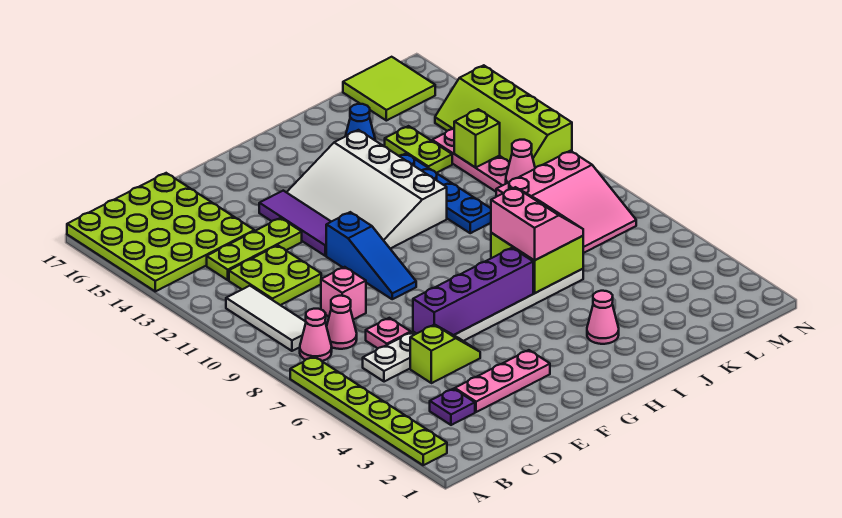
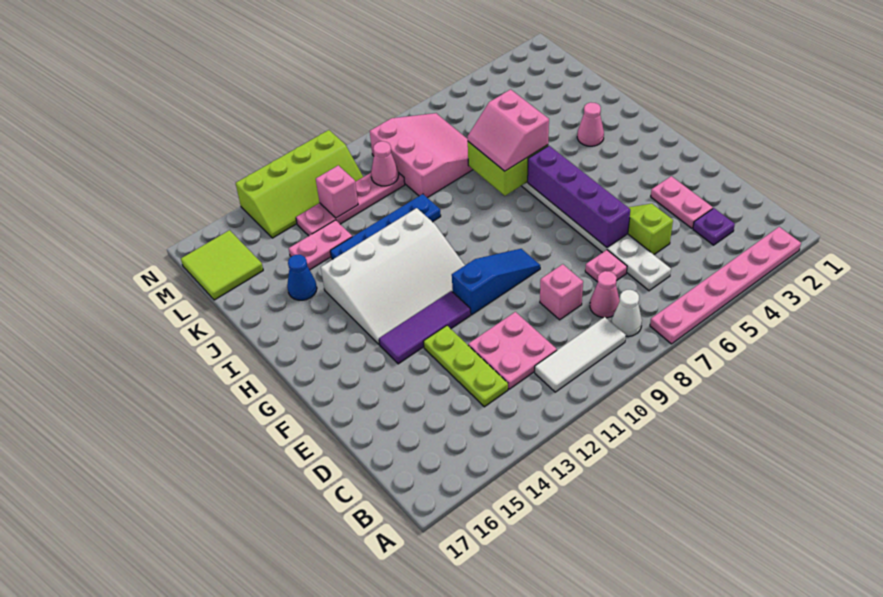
lime plate A2:A7 level 1 -> pink plate A2:A7 level 1
lime plate A14:D17 level 1 -> none
pink cone B8 level 1 -> white cone B8 level 1
lime plate C11:D12 level 1 -> pink plate C11:D12 level 1
pink plate D3:F3 level 1 -> pink plate D3:E3 level 1
pink slope I6:J7 level 3 top I -> pink slope I6:J7 level 3 top 6
lime plate K13:K14 level 1 -> pink plate K13:K14 level 1
lime brick L12 level 2 -> pink brick L12 level 2

